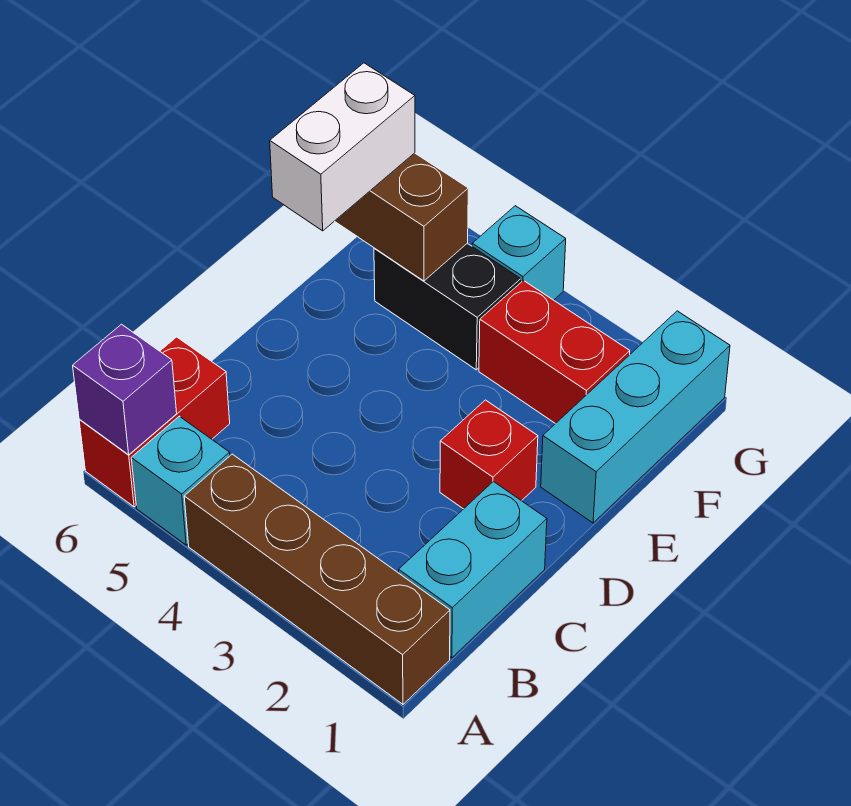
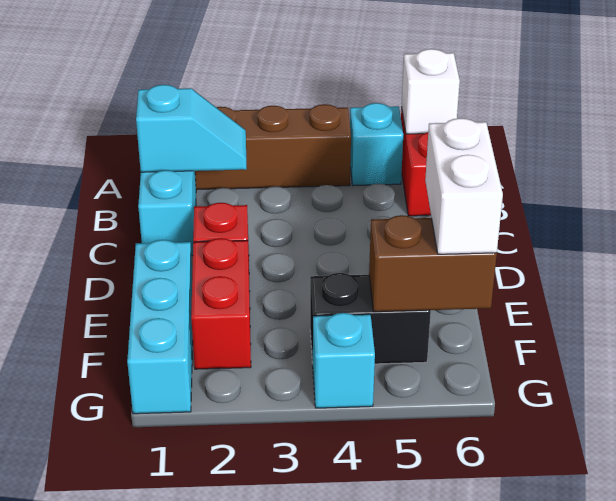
purple brick A6 level 2 -> white brick A6 level 2
none -> cyan slope B1:B2 level 2 top 1
red brick F2:F3 level 1 -> red brick E2:F2 level 1

